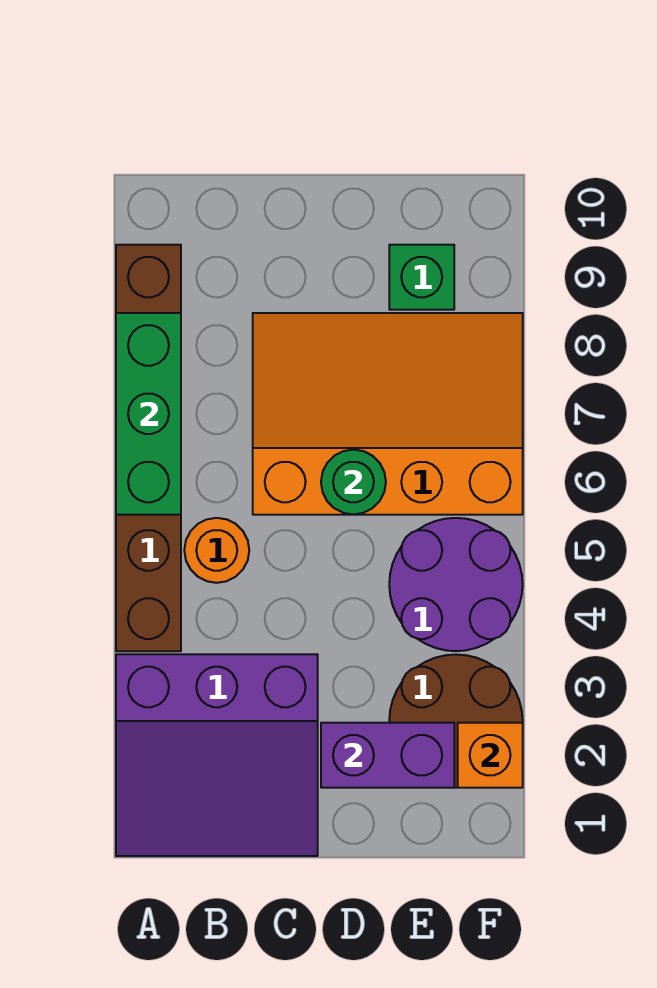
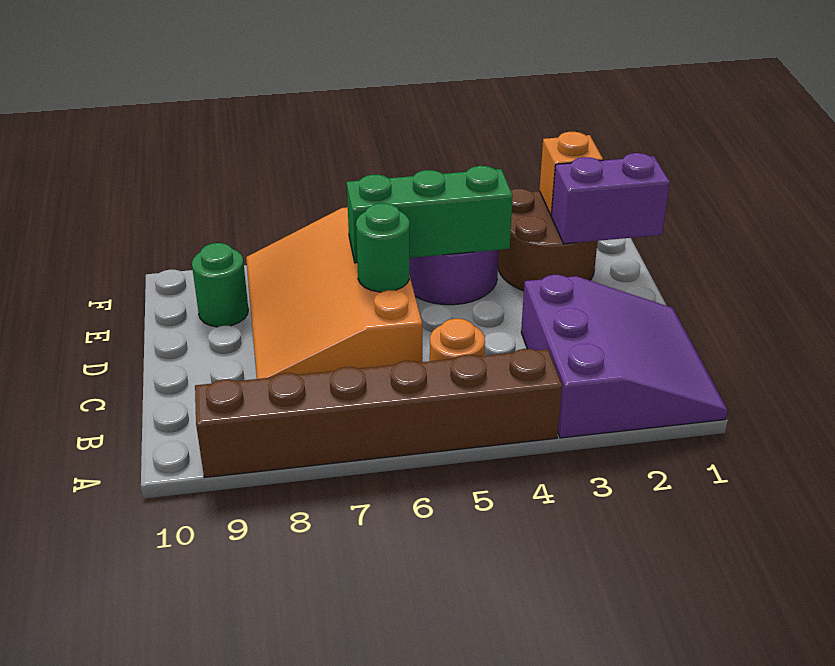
green brick A6:A8 level 2 -> green brick E4:E6 level 2
purple brick D2:E2 level 2 -> purple brick E1:E2 level 2
green brick E9 level 1 -> green round brick E9 level 1

